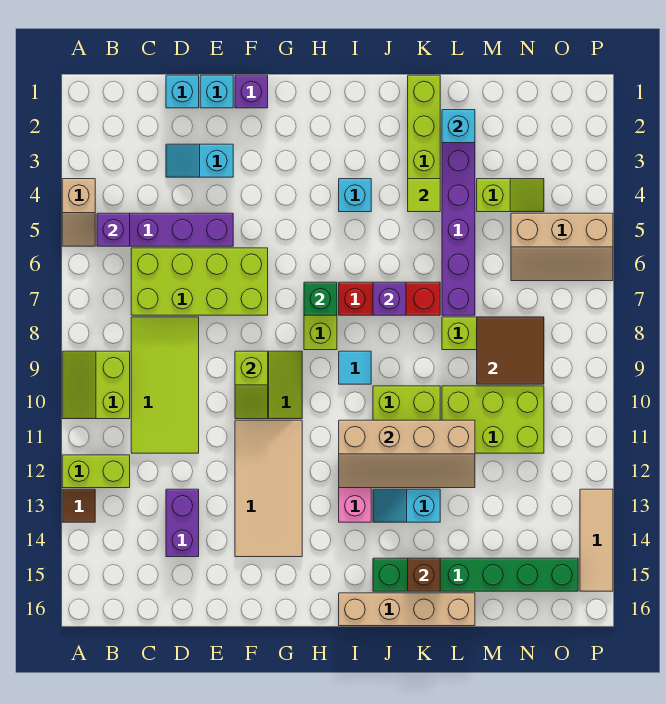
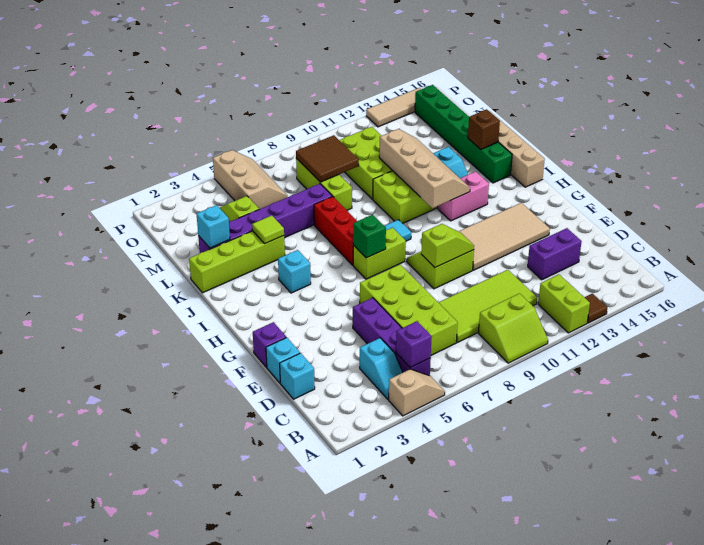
cyan slope D3:E3 level 1 top E -> cyan slope B4:C4 level 1 top C
purple brick J7 level 2 -> none

